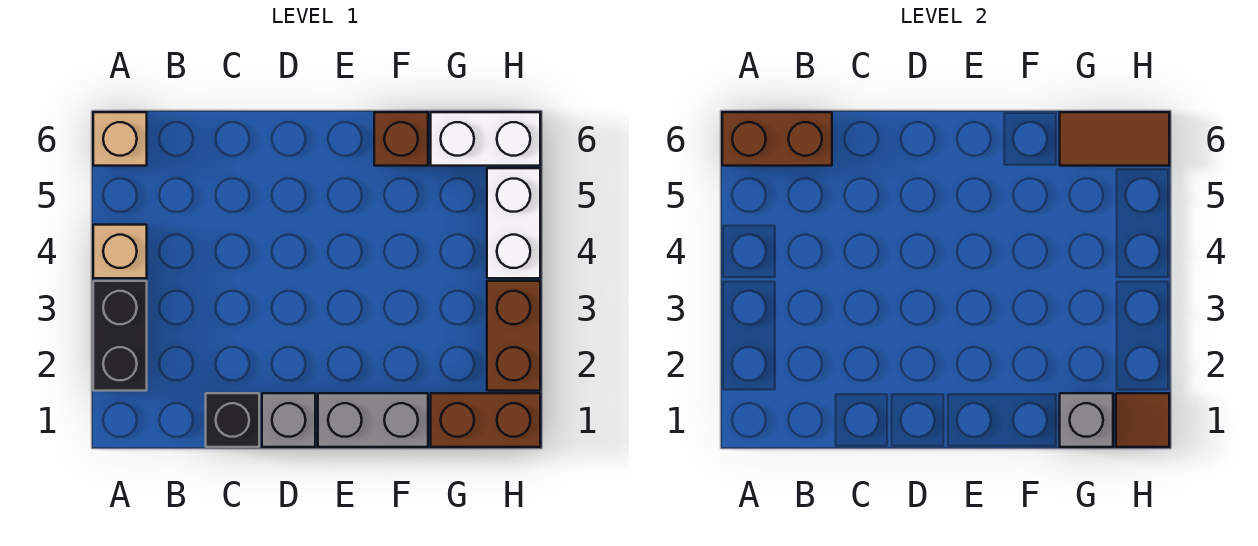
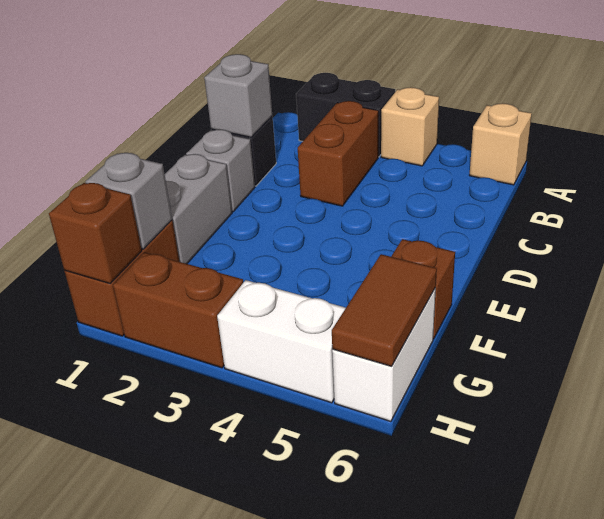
brown brick A6:B6 level 2 -> brown brick B3:C3 level 1
none -> grey brick C1 level 2
brown tile H1 level 2 -> brown brick H1 level 2

